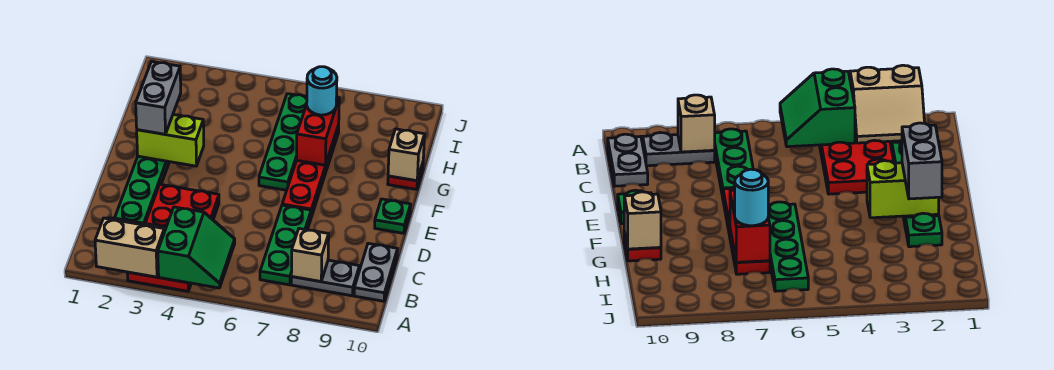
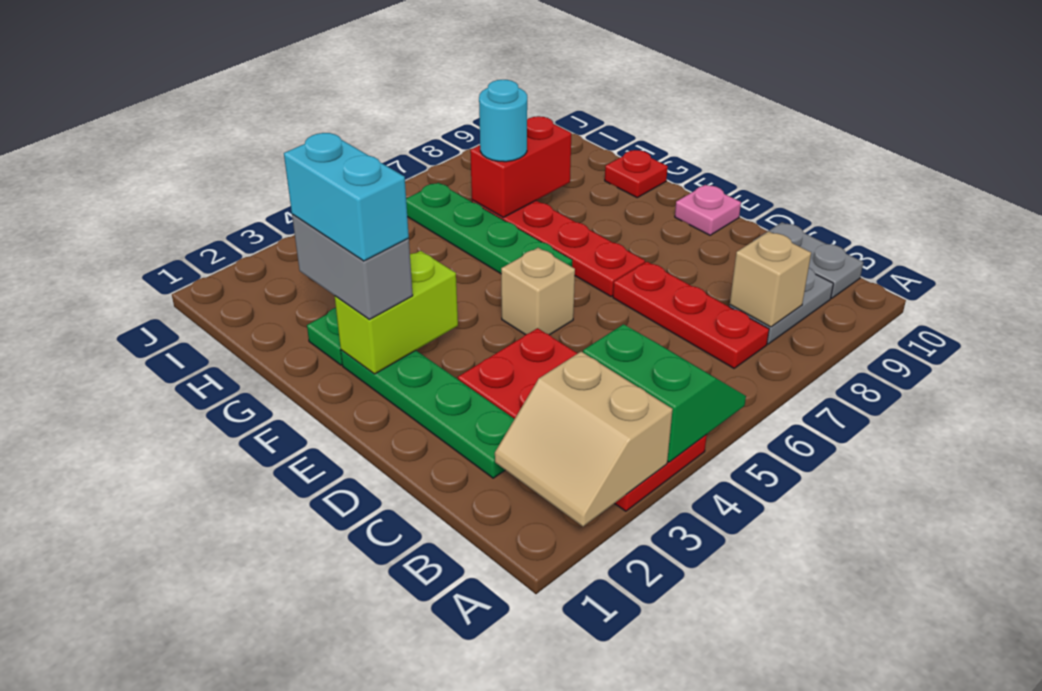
tan slope A2:B3 level 2 top A -> tan slope A2:B3 level 2 top 3
green plate B7:D7 level 1 -> red plate B7:D7 level 1
green plate E10 level 1 -> pink plate E10 level 1
none -> cyan brick F2:G2 level 4
red brick G7:H7 level 2 -> red brick H7:H8 level 2
tan brick G10 level 2 -> tan brick E5 level 1

